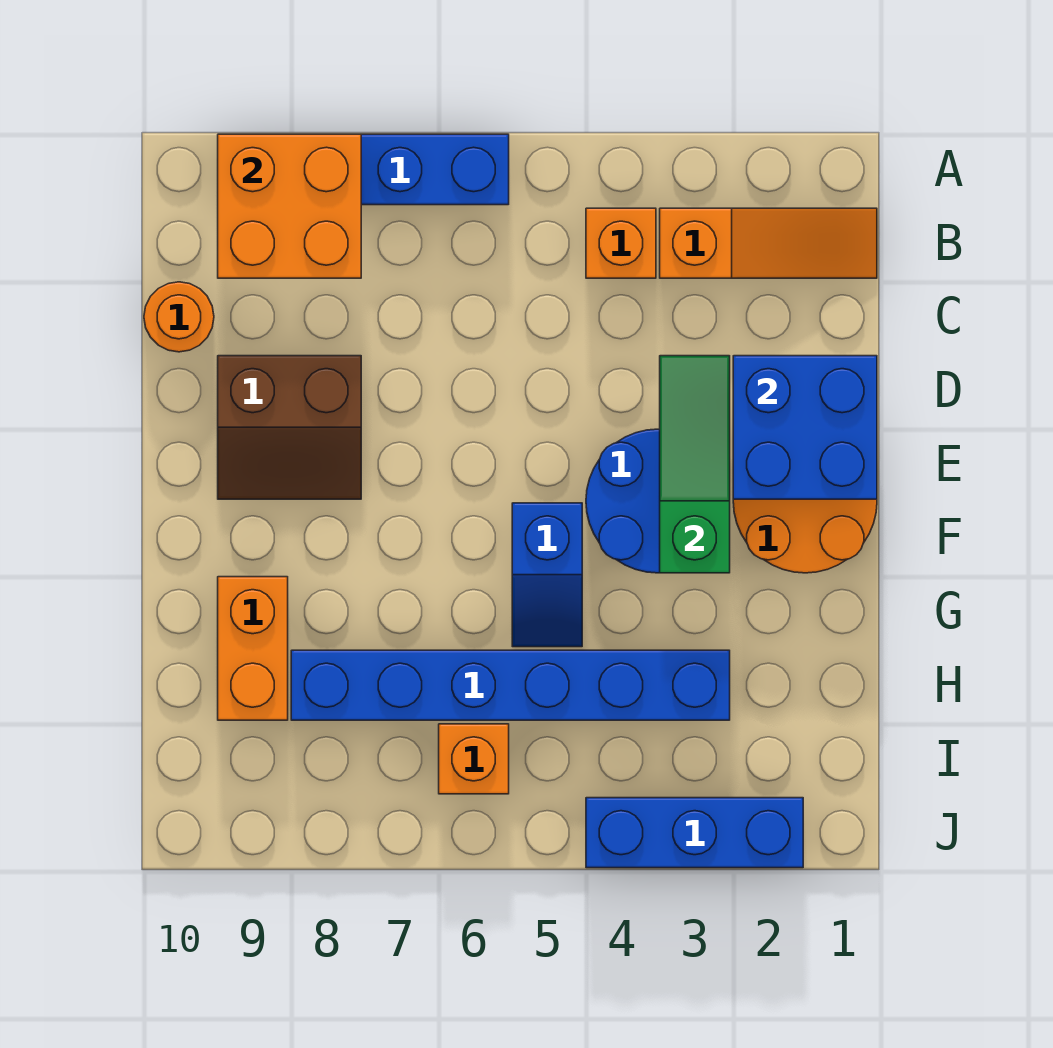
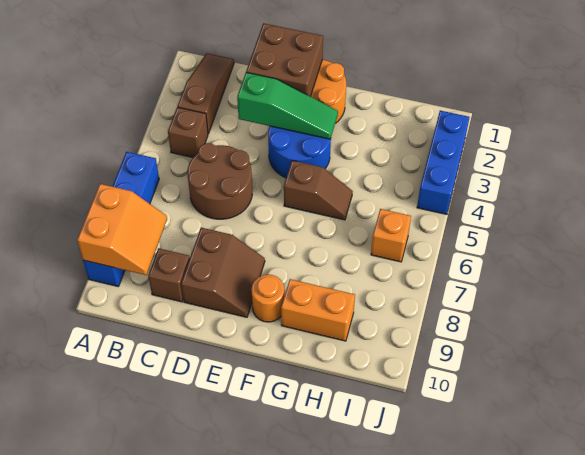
orange brick A8:B9 level 2 -> orange slope A8:B9 level 2 top A
orange slope B1:B3 level 1 top 3 -> brown slope B1:B3 level 1 top 3
orange brick B4 level 1 -> brown brick B4 level 1
none -> brown round brick C5:D6 level 1
none -> brown brick C9 level 1
orange round brick C10 level 1 -> orange round brick F9 level 1
blue brick D1:E2 level 2 -> brown brick D1:E2 level 2
green slope D3:F3 level 2 top F -> green slope D3:F3 level 2 top D
blue slope F5:G5 level 1 top F -> brown slope F5:G5 level 1 top F
blue brick H3:H8 level 1 -> none

